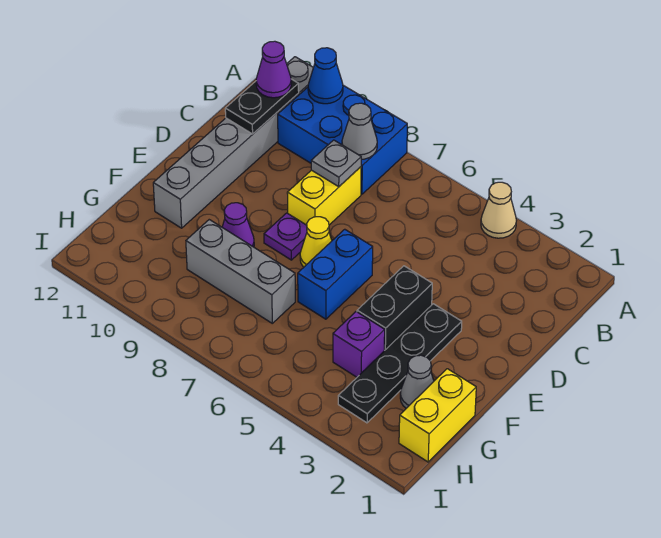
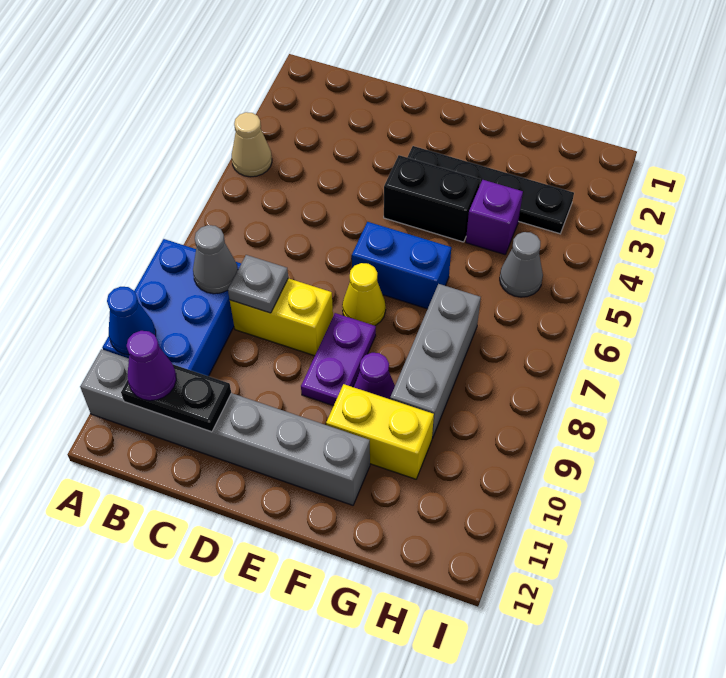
purple plate E8 level 1 -> purple plate E8:E9 level 1
yellow brick G1:H1 level 1 -> yellow brick F10:G10 level 1
grey cone G2 level 1 -> grey cone H5 level 1

